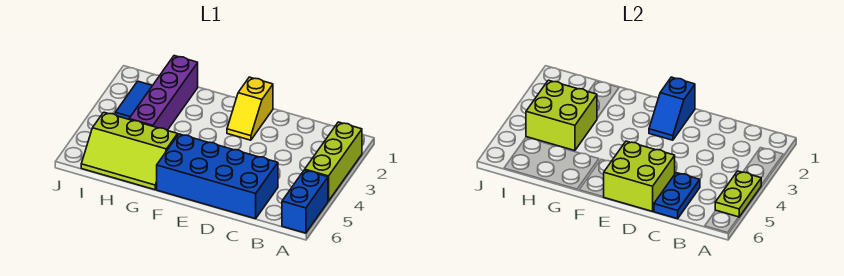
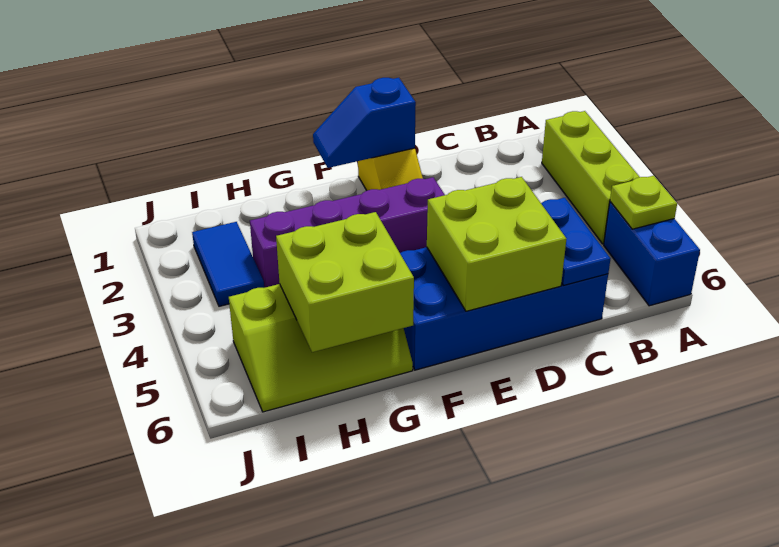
lime plate A4:A5 level 2 -> lime plate A5 level 2
blue slope E1:E2 level 2 top 1 -> blue slope E1:F1 level 2 top E
purple brick H1:H4 level 1 -> purple brick E3:H3 level 1
lime brick H3:I4 level 2 -> lime brick G5:H6 level 2

